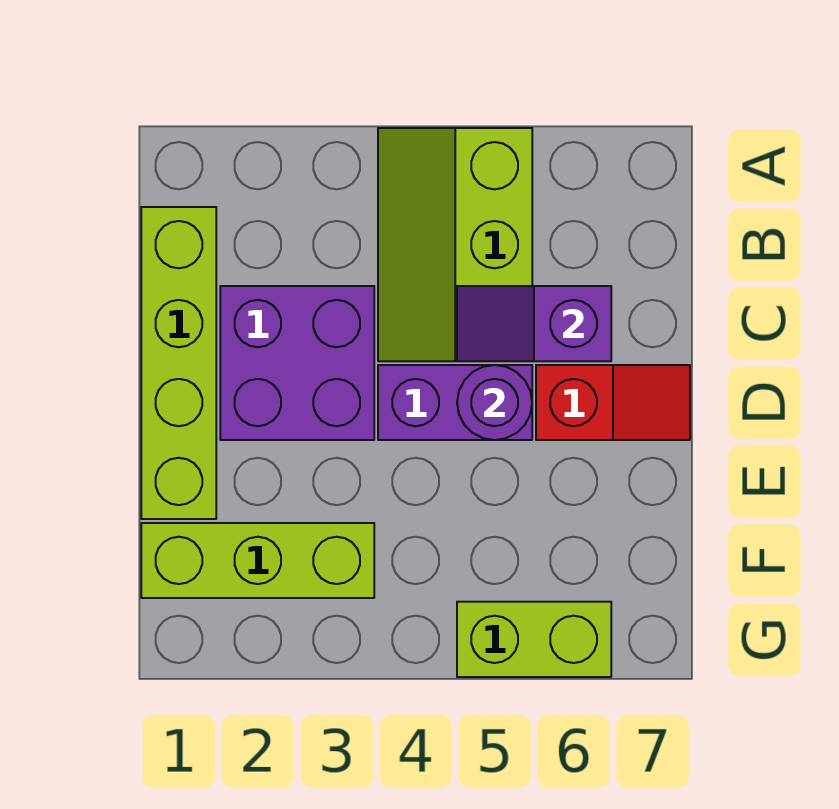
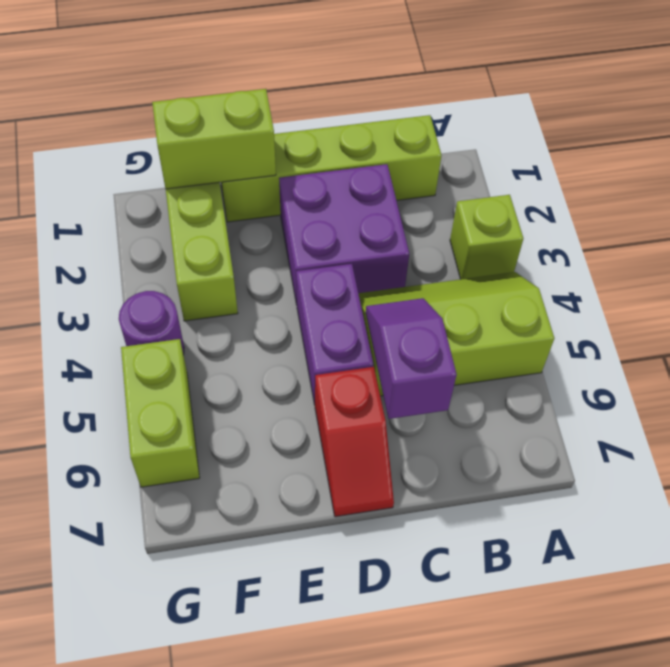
none -> lime brick A3 level 1
purple round brick D5 level 2 -> purple round brick G4 level 1
none -> lime brick E1:F1 level 2

